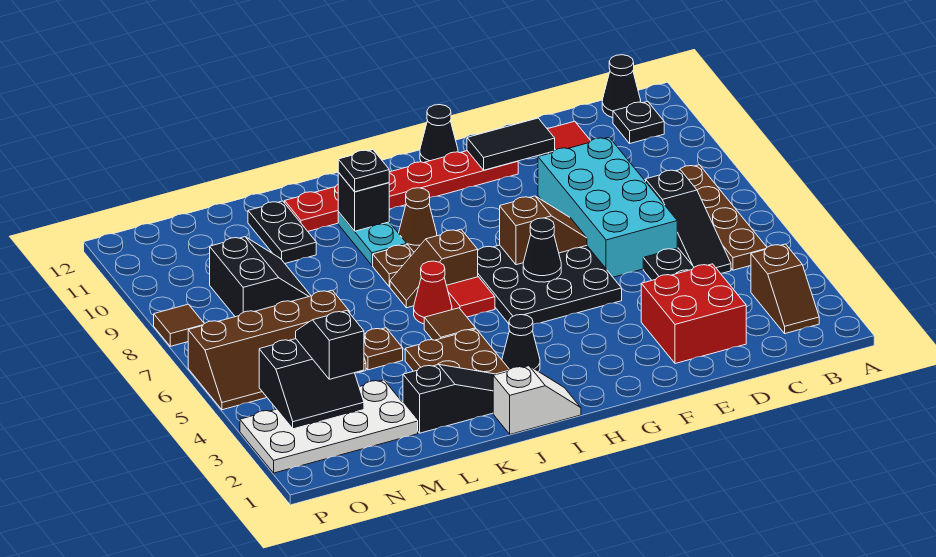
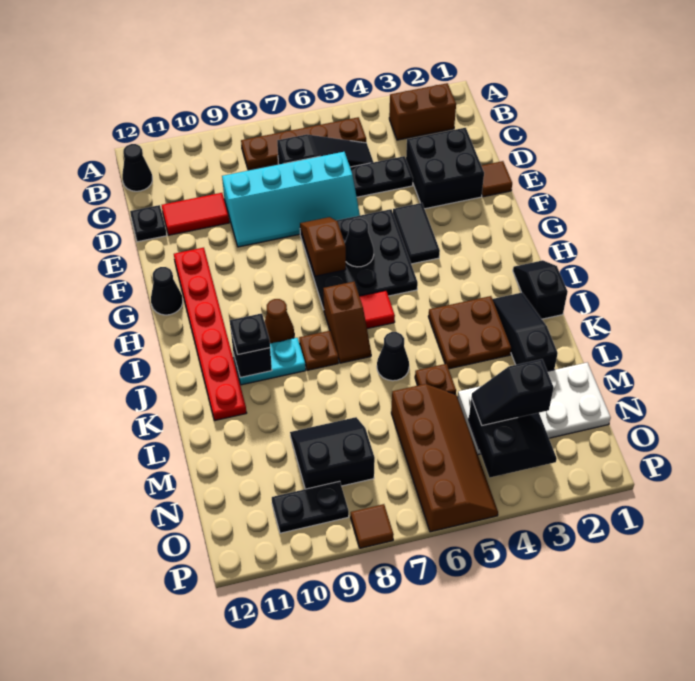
brown slope B2:B3 level 1 top 3 -> brown brick B2:B3 level 1
black plate B11 level 1 -> black plate D12 level 1
red brick D2:E3 level 1 -> black brick D2:E3 level 1
cyan brick D6:E9 level 1 -> cyan slope D6:E9 level 1 top D
black tile E11:F11 level 2 -> black tile F4:G4 level 1
white slope I1:J1 level 1 top J -> black slope I1:J1 level 1 top J
black cone I3 level 1 -> black cone K6 level 1
brown tile J5 level 1 -> brown tile E1 level 1
red cone J6 level 1 -> none
black plate L10:L11 level 1 -> black plate O9:O10 level 1
white plate M2:P3 level 1 -> white plate M1:N4 level 1

